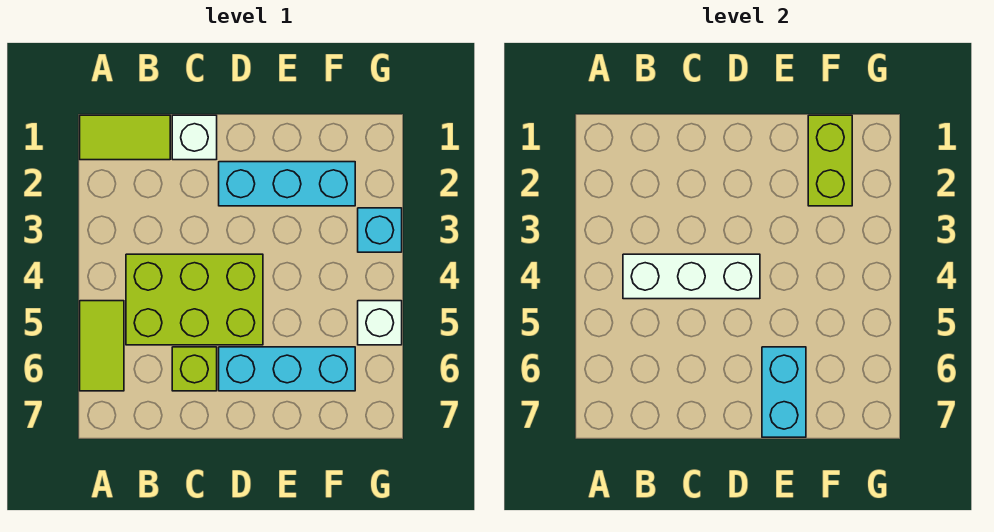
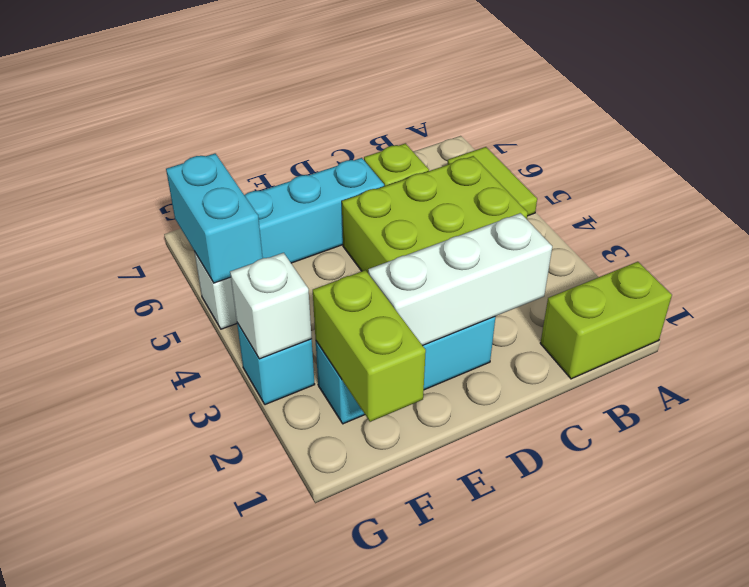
lime tile A1:B1 level 1 -> lime brick A1:B1 level 1
white brick B4:D4 level 2 -> white brick C2:E2 level 2
white brick C1 level 1 -> white brick G3 level 2
cyan brick E6:E7 level 2 -> cyan brick G5:G6 level 2

